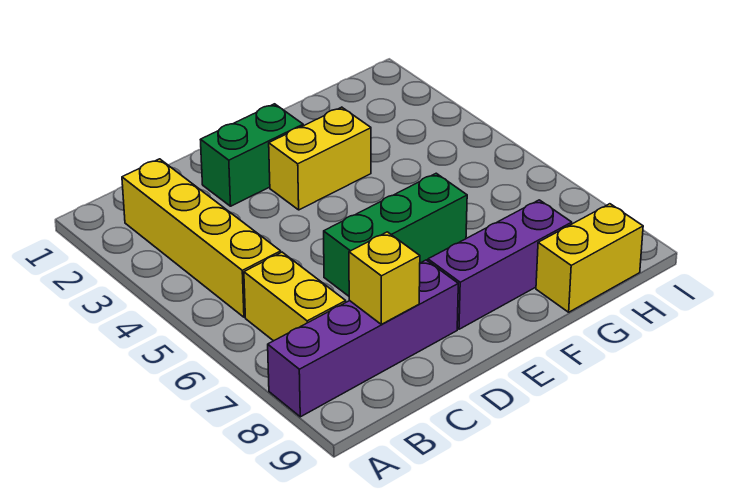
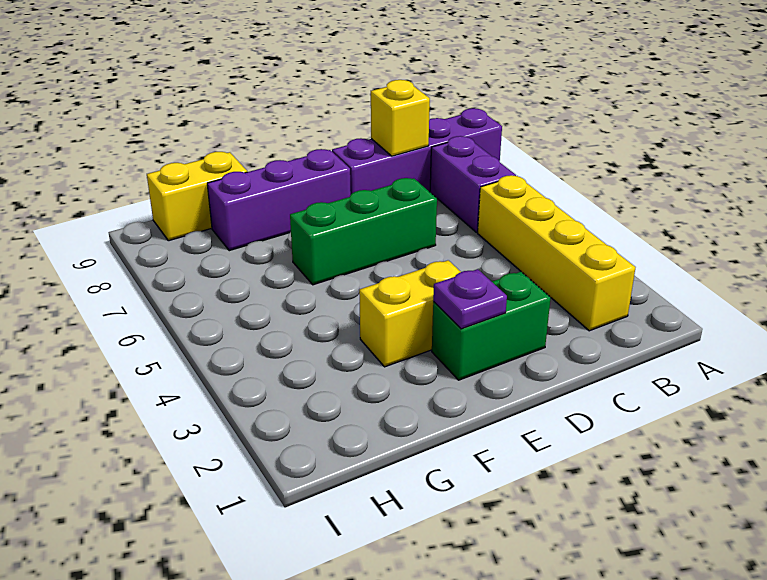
yellow brick B6:B7 level 1 -> purple brick B6:B7 level 1
none -> purple plate E2 level 2

